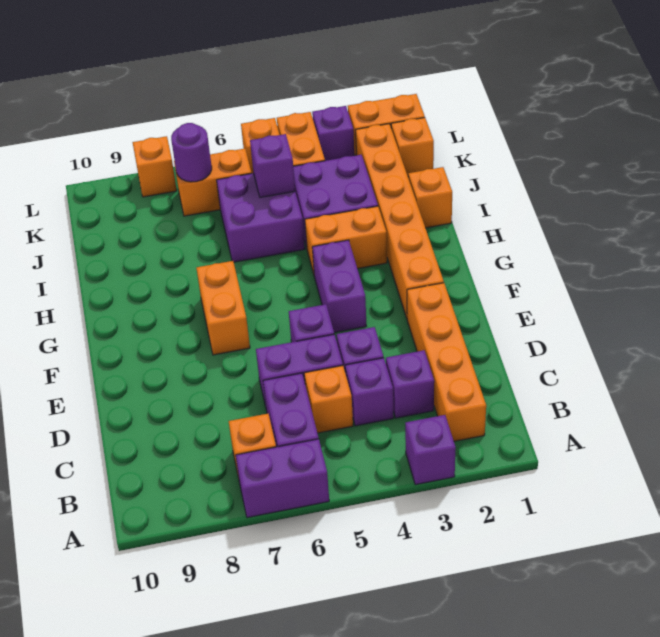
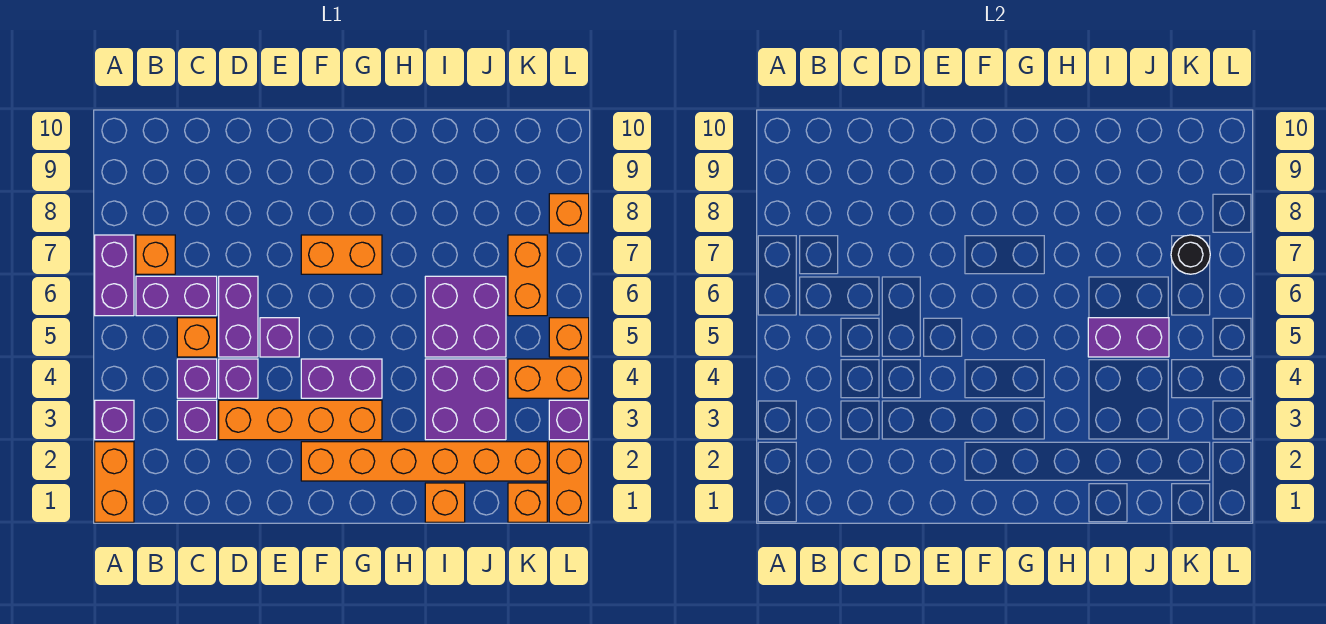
orange brick B2:E2 level 1 -> orange brick D3:G3 level 1
orange brick H3:H4 level 1 -> orange brick A1:A2 level 1
purple brick J5 level 2 -> purple brick I5:J5 level 2
purple round brick K7 level 2 -> black round brick K7 level 2

